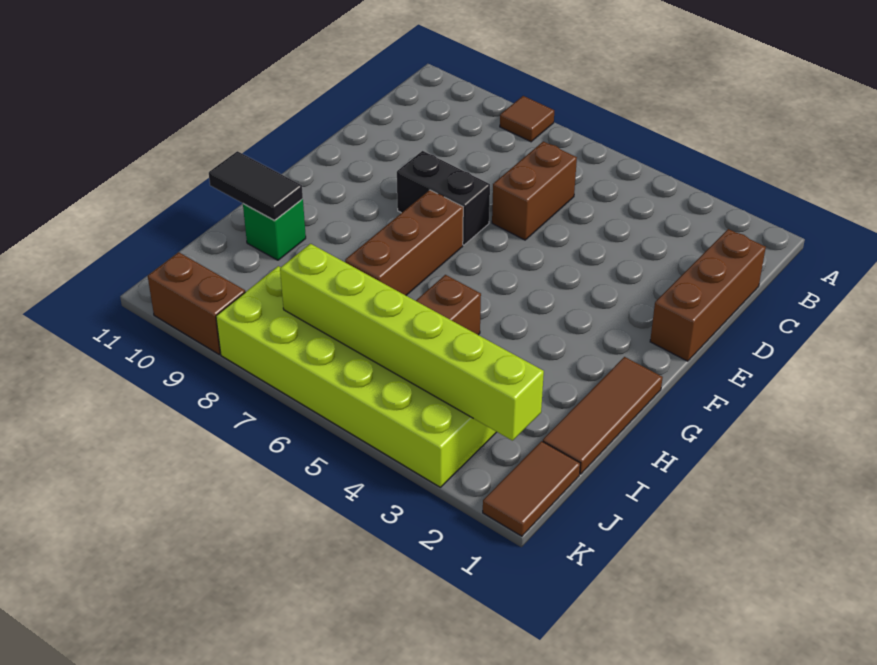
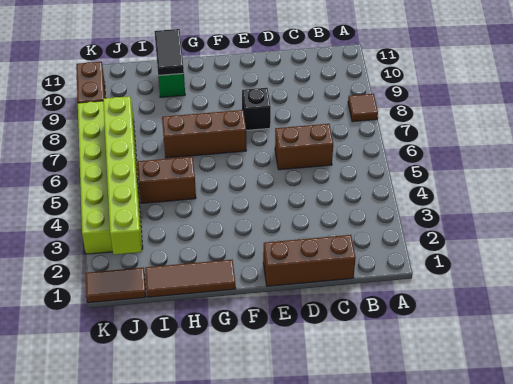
black brick E7:E8 level 1 -> black brick E8 level 1

